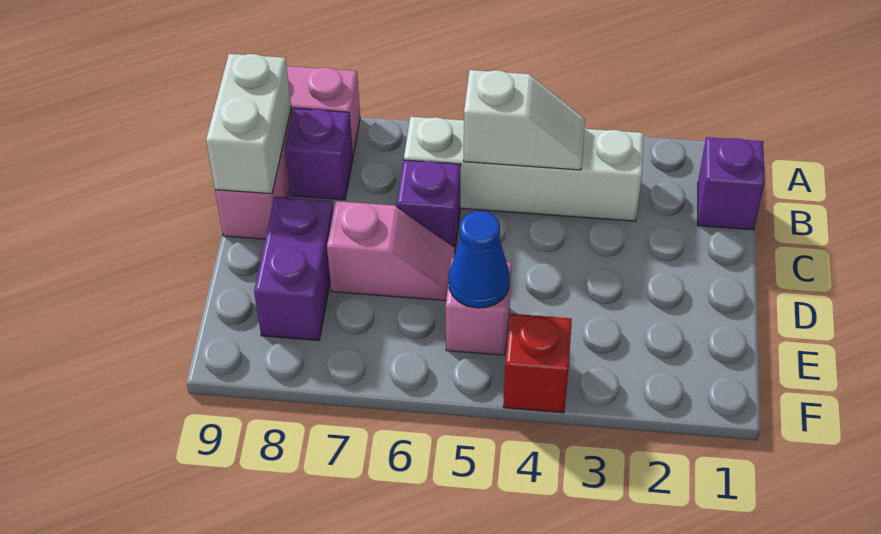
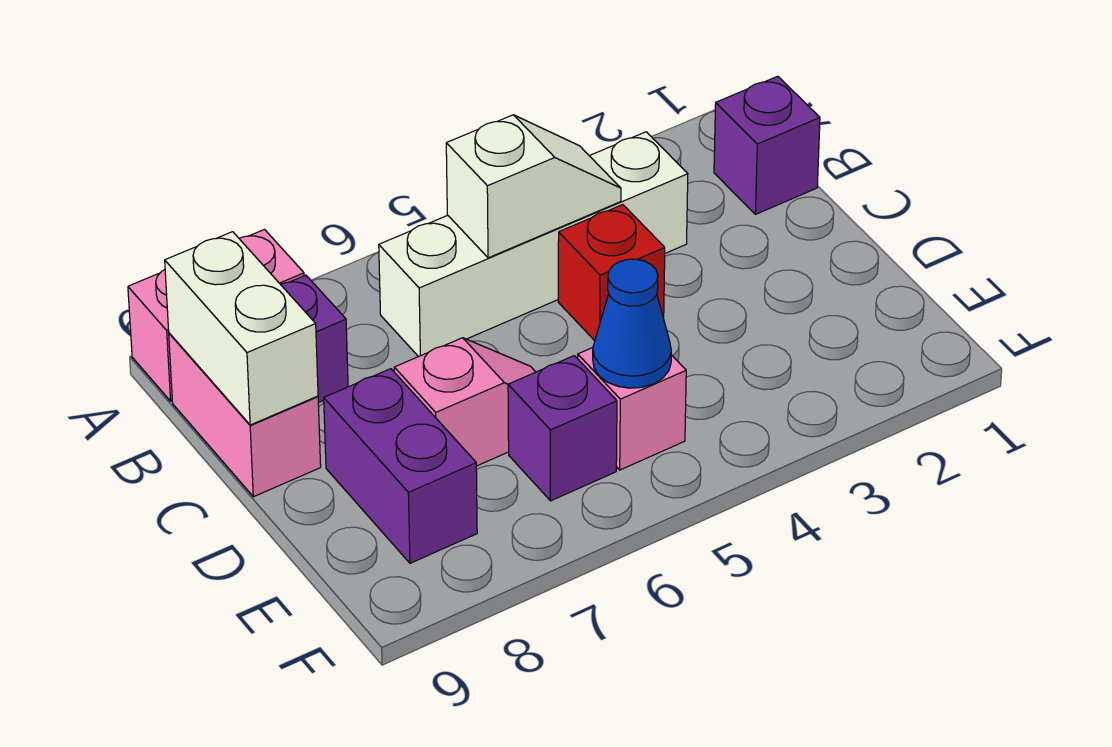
purple brick C6 level 1 -> purple brick E6 level 1
red brick F4 level 1 -> red brick C4 level 1

